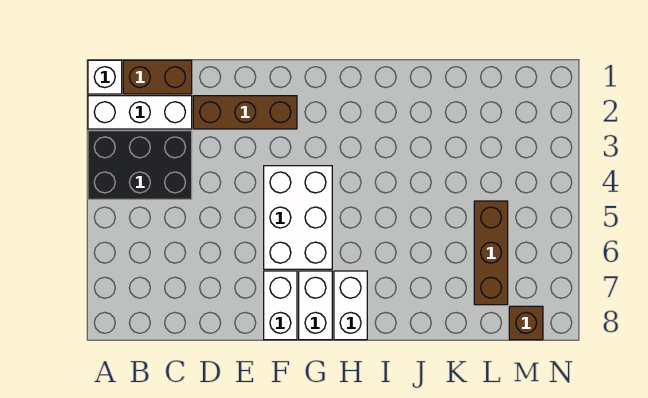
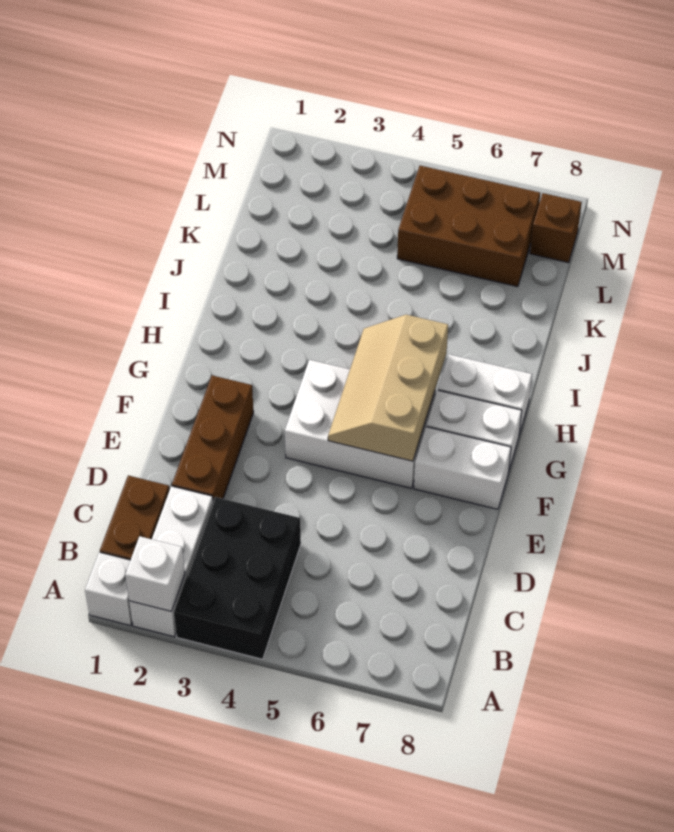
none -> white brick A2 level 2
none -> tan slope F5:H6 level 2 top 6
brown brick L5:L7 level 1 -> brown brick L5:M7 level 1

